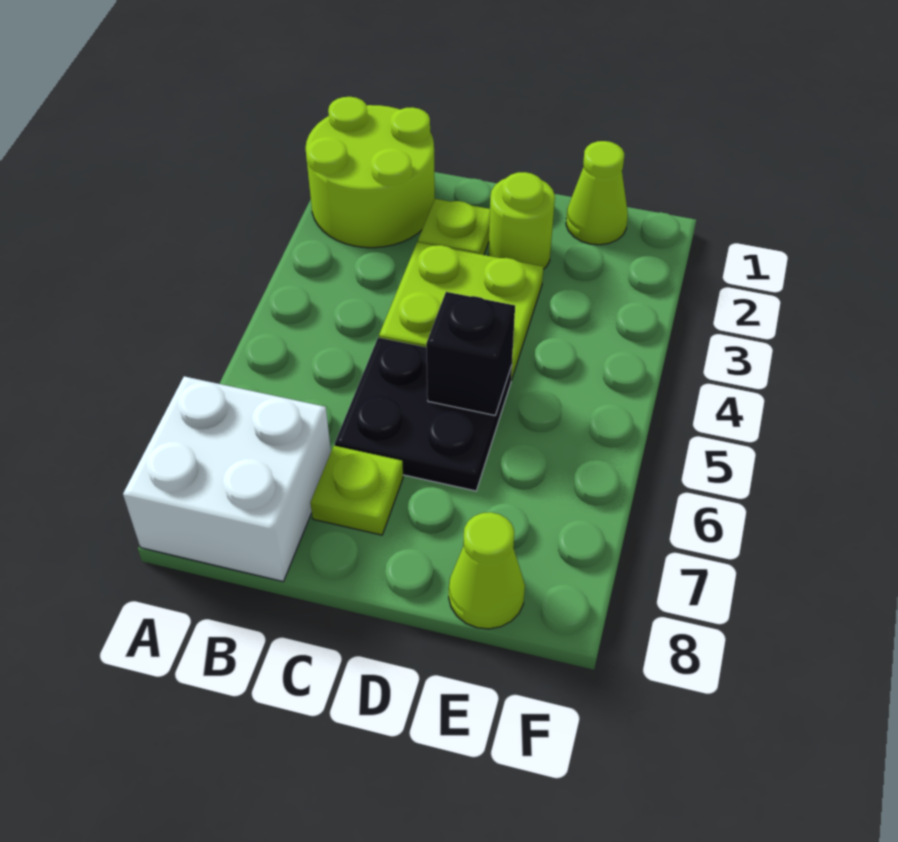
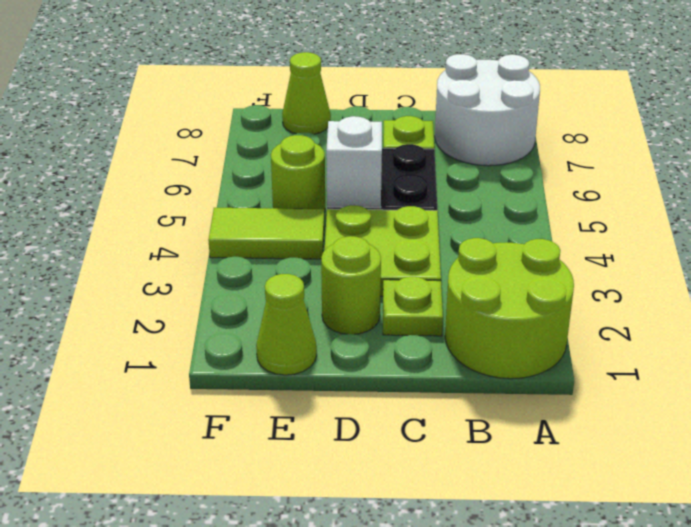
white brick A7:B8 level 1 -> white round brick A7:B8 level 1
black brick D5 level 2 -> white brick D5 level 2
none -> lime tile E4:F4 level 1
none -> lime round brick E5 level 1

